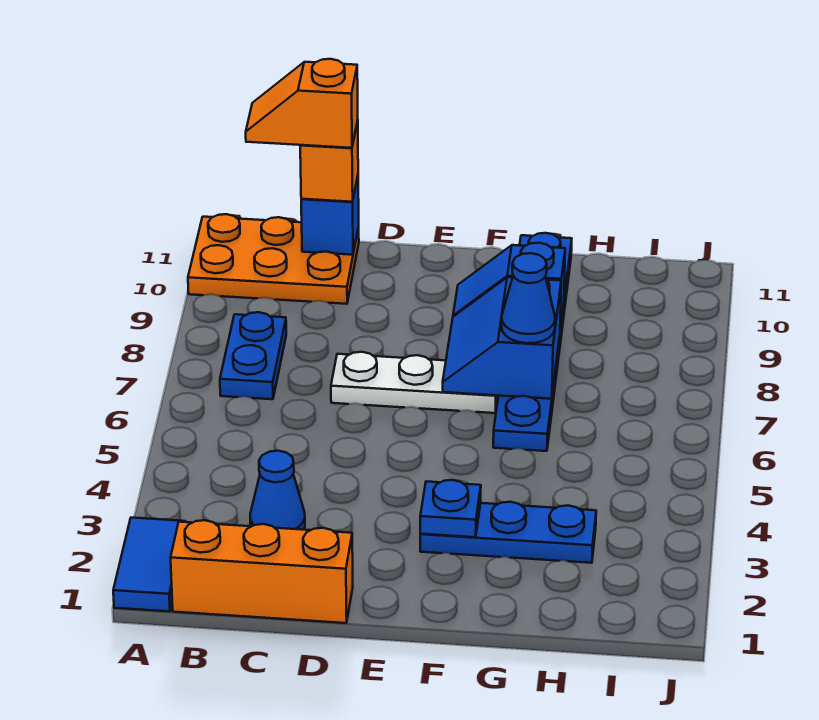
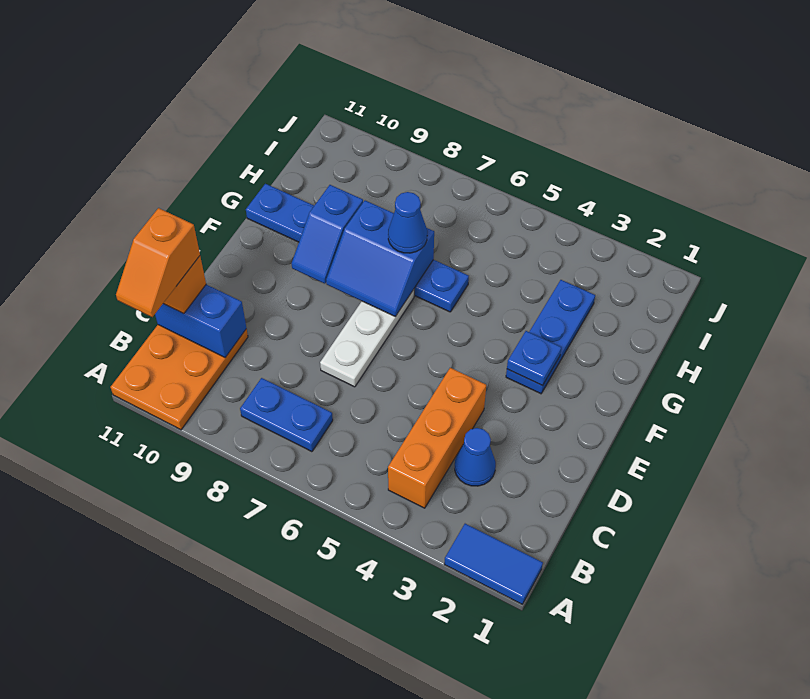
orange brick B1:D1 level 1 -> orange brick B4:D4 level 1
blue brick C11 level 2 -> blue brick C10:C11 level 2

